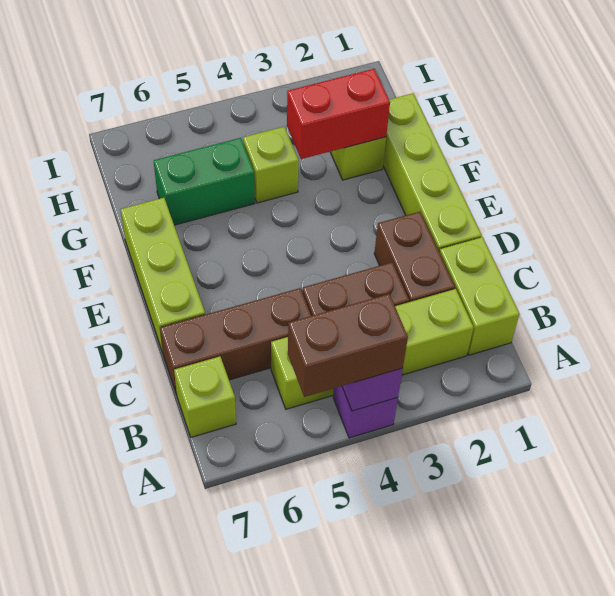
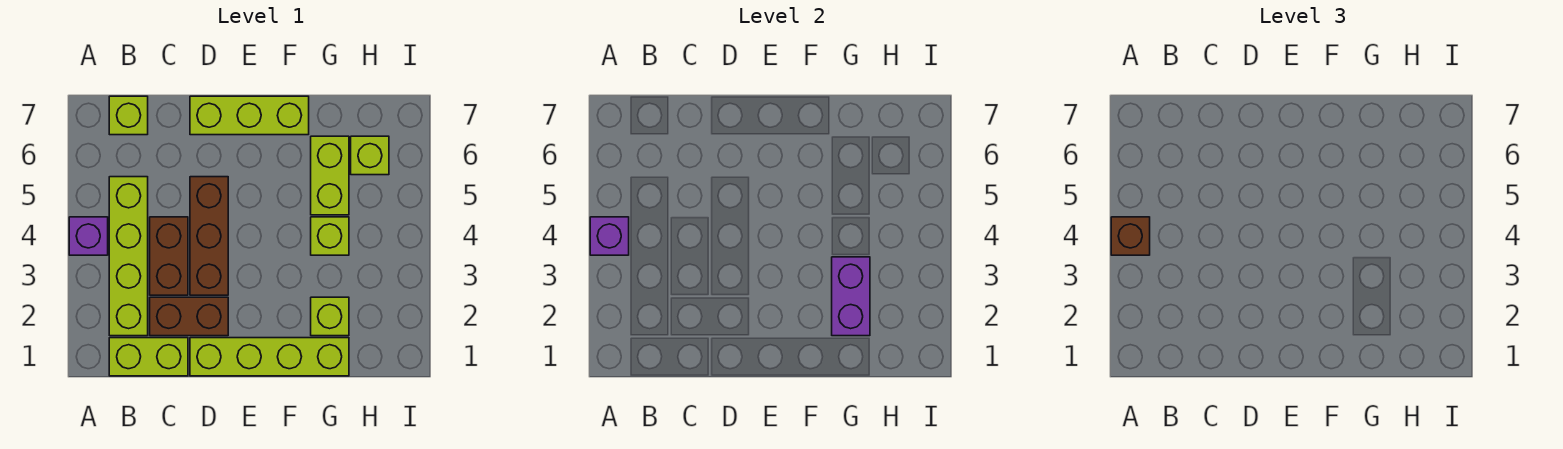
brown brick A4:A5 level 3 -> brown brick A4 level 3
brown brick C5:C7 level 1 -> brown brick D3:D5 level 1
red brick G2:G3 level 2 -> purple brick G2:G3 level 2
green brick G5:G6 level 1 -> lime brick G5:G6 level 1
none -> lime brick H6 level 1

